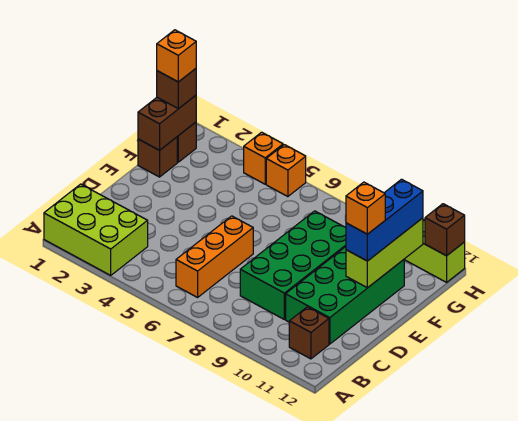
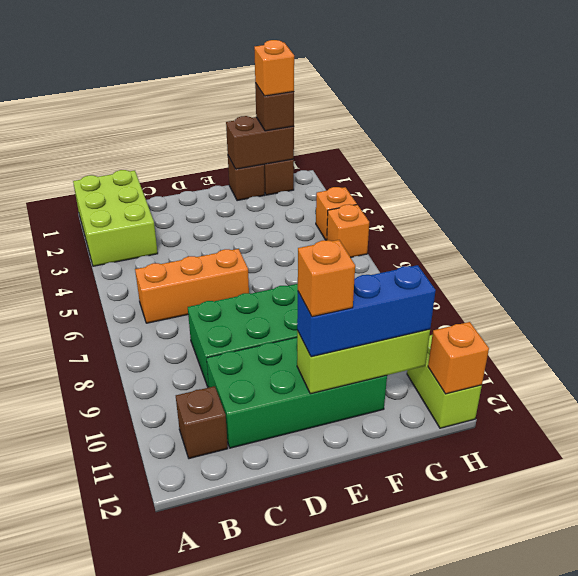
brown brick H12 level 2 -> orange brick H12 level 2

